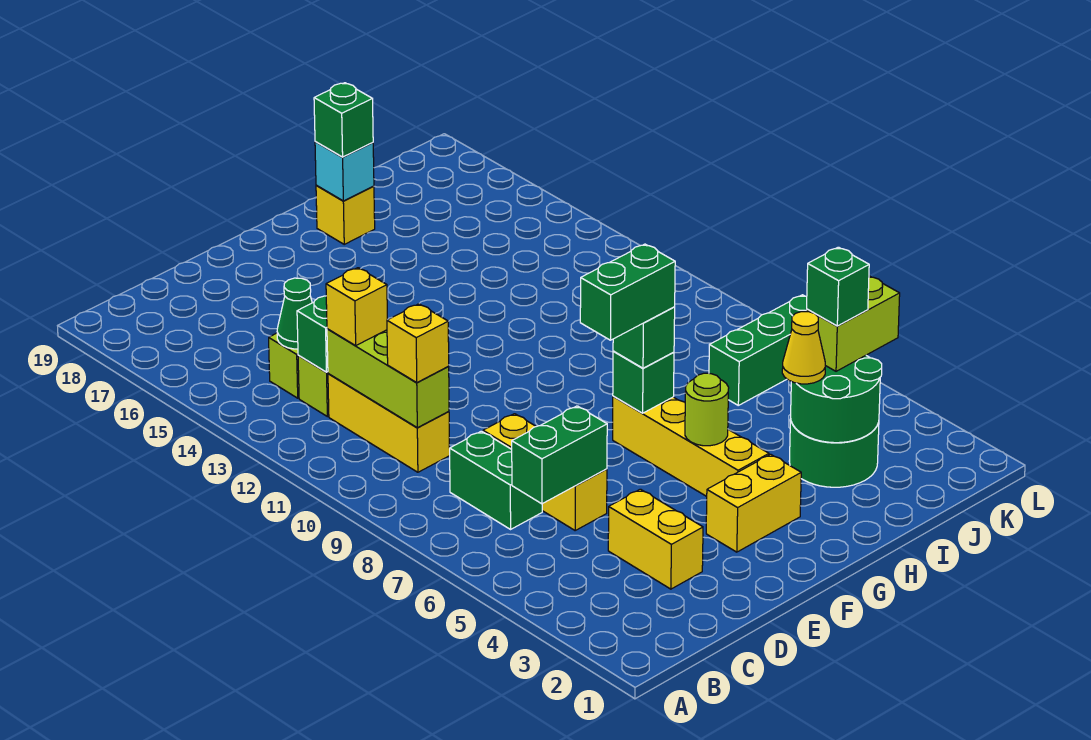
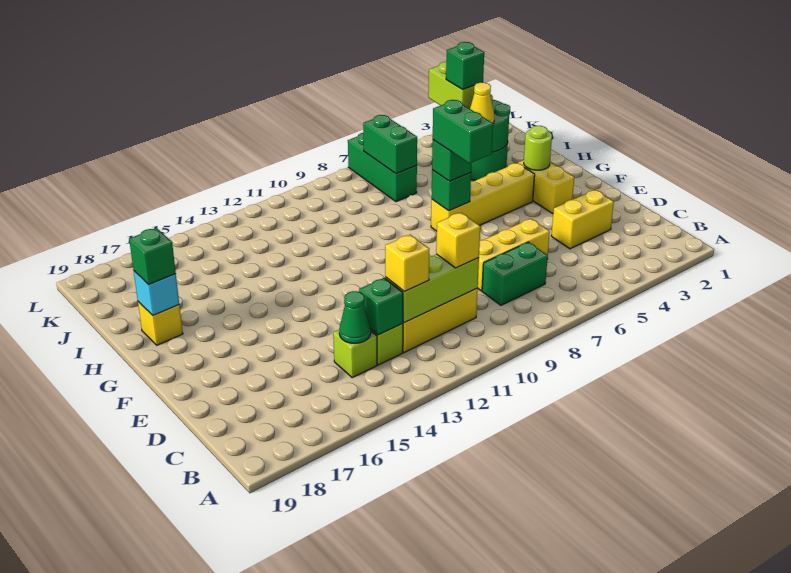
green brick C6:D6 level 2 -> green brick J7:K7 level 2
lime round brick G5 level 2 -> lime round brick G3 level 2

